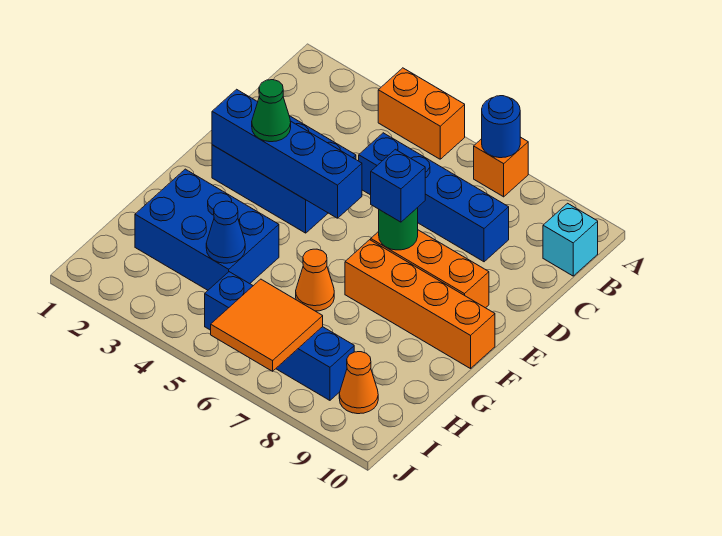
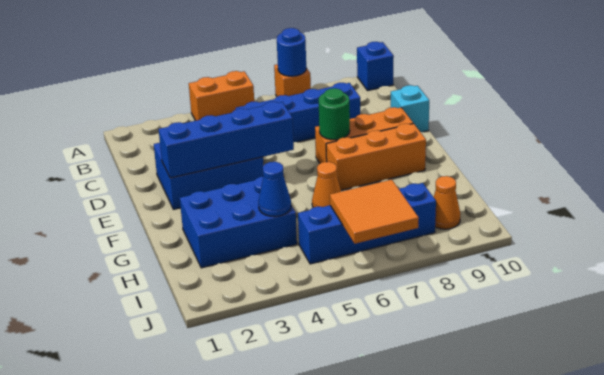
cyan brick B10 level 1 -> cyan brick D10 level 1
green cone E3 level 3 -> none
blue brick E7 level 3 -> blue brick A10 level 1
orange brick F7:F10 level 1 -> orange brick F7:F9 level 1

